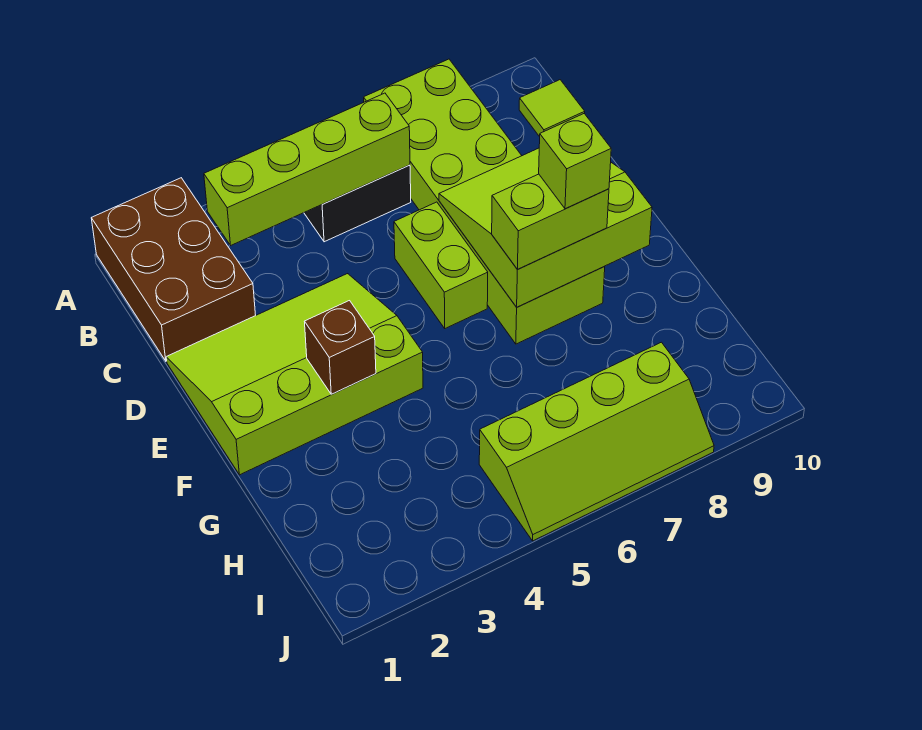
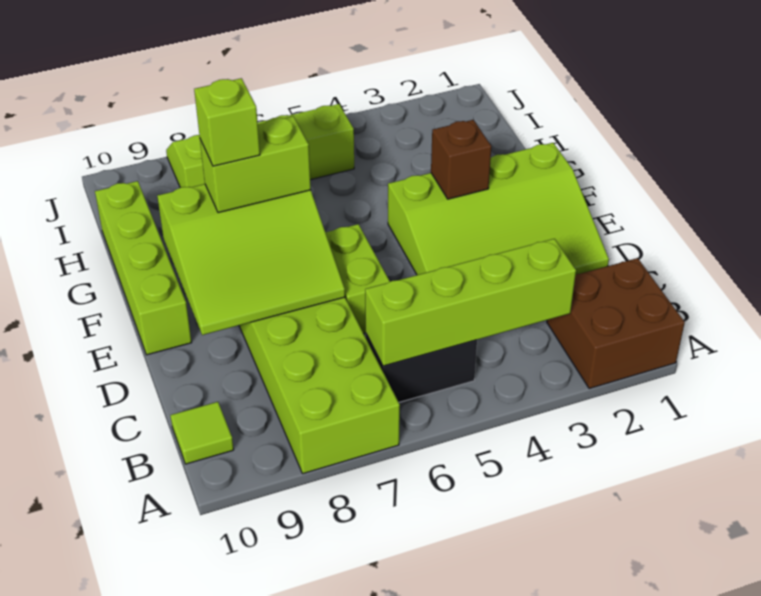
brown brick A1:C2 level 1 -> brown brick A1:B2 level 1
none -> lime brick E10:H10 level 1

